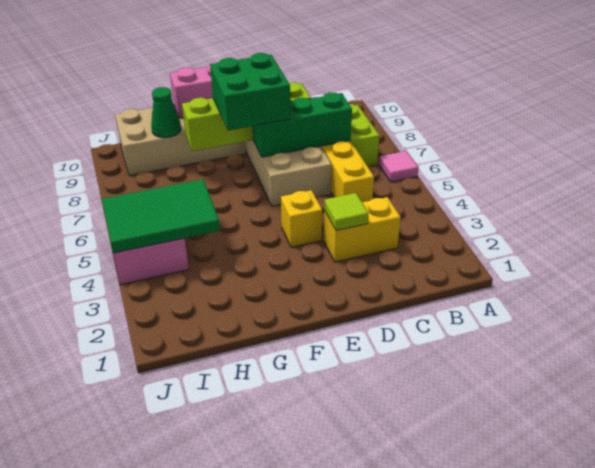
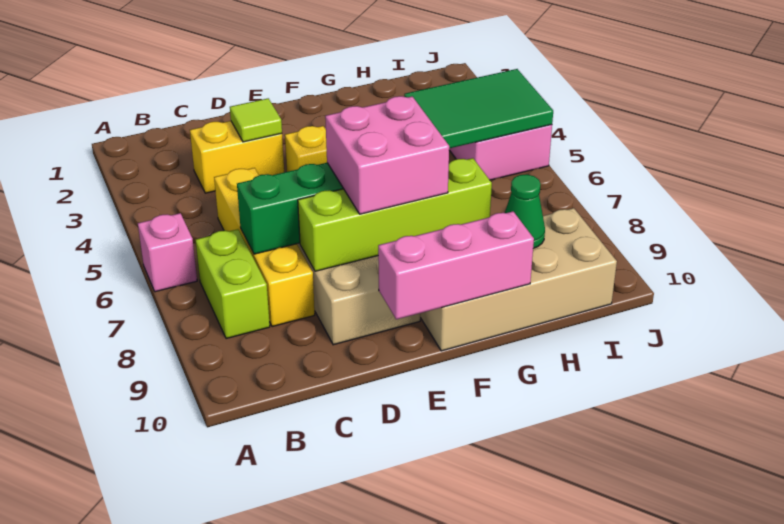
pink tile A6 level 1 -> pink brick A6 level 1
green brick E7:F8 level 3 -> pink brick E7:F8 level 3

